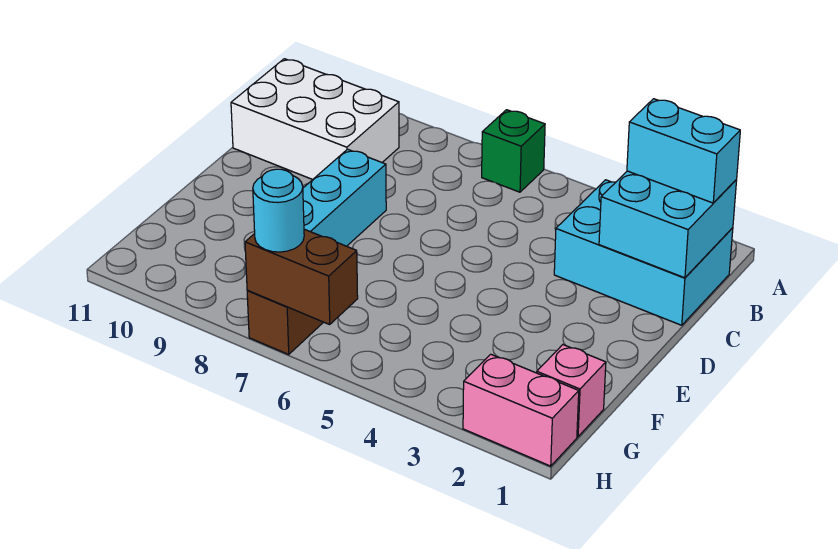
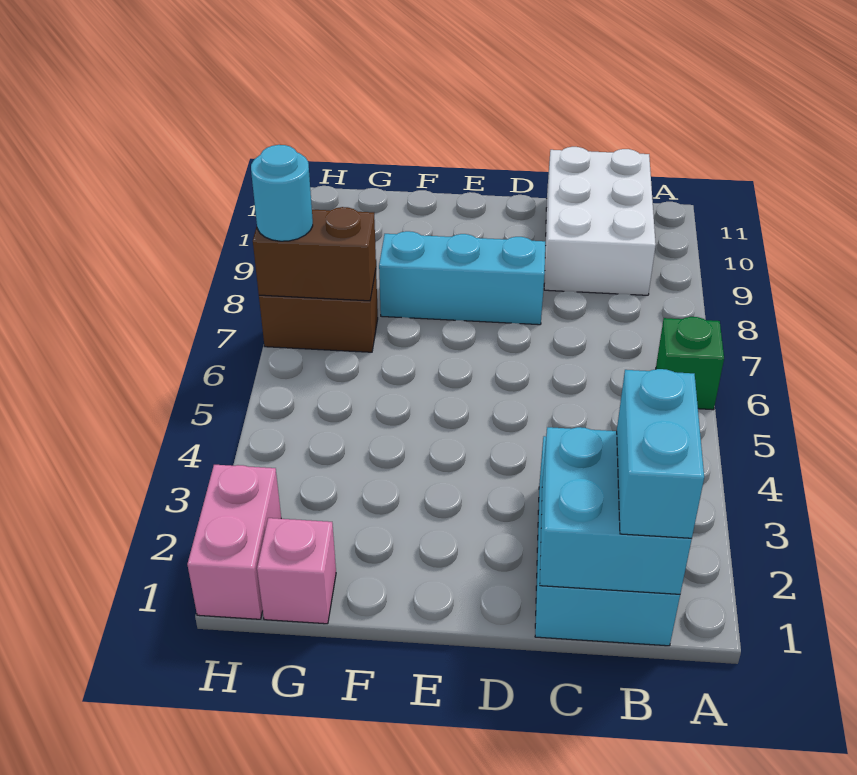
brown brick H6:H7 level 2 -> brown brick G7:H7 level 2

